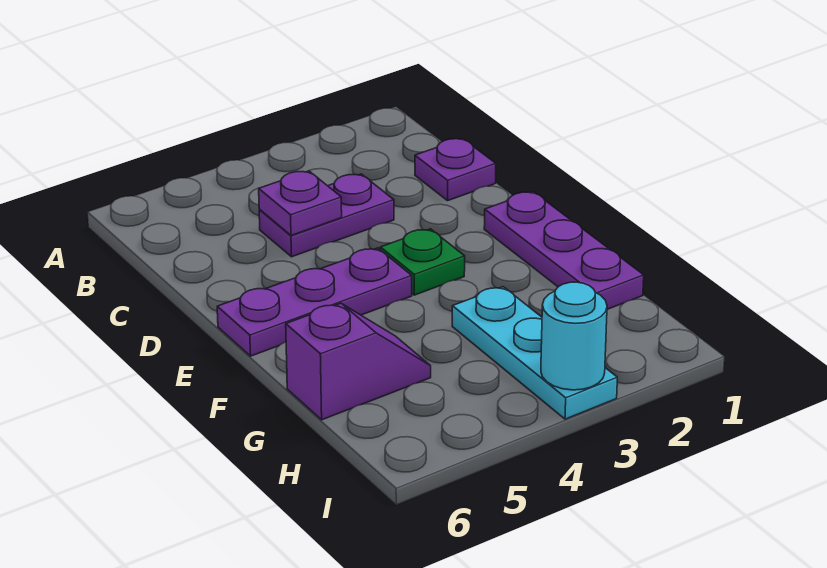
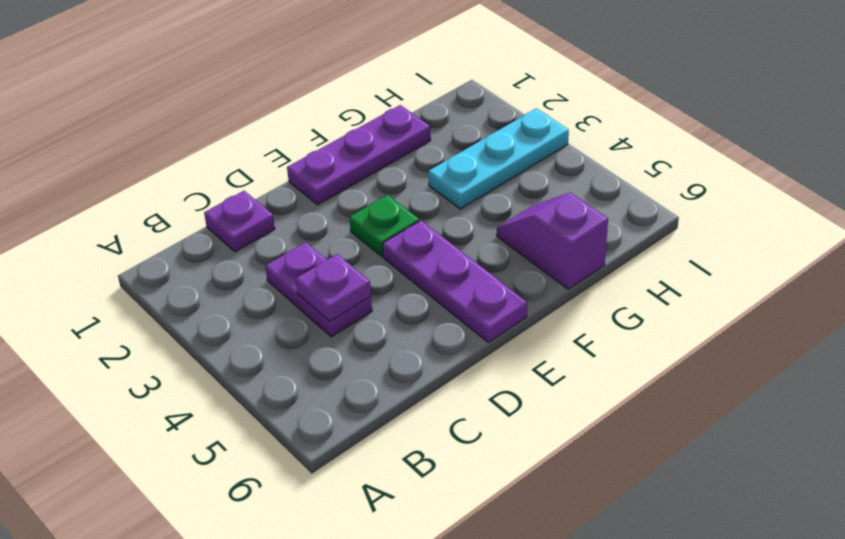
cyan round brick I3 level 2 -> none

